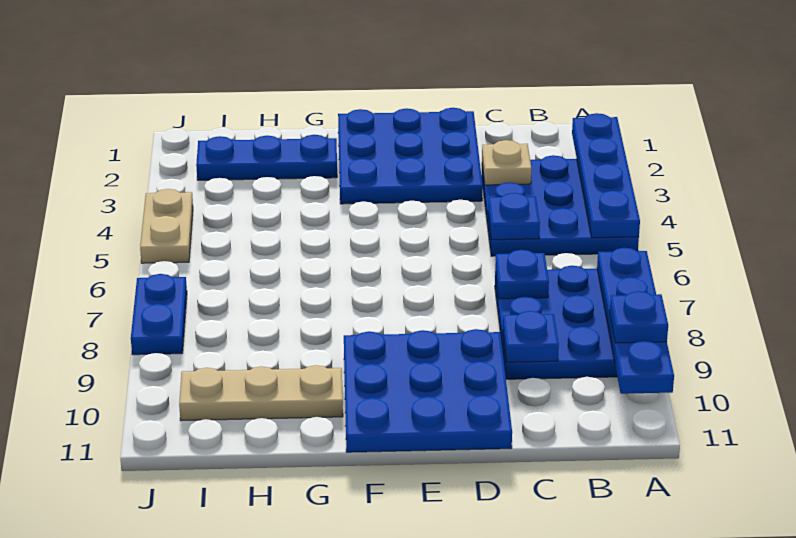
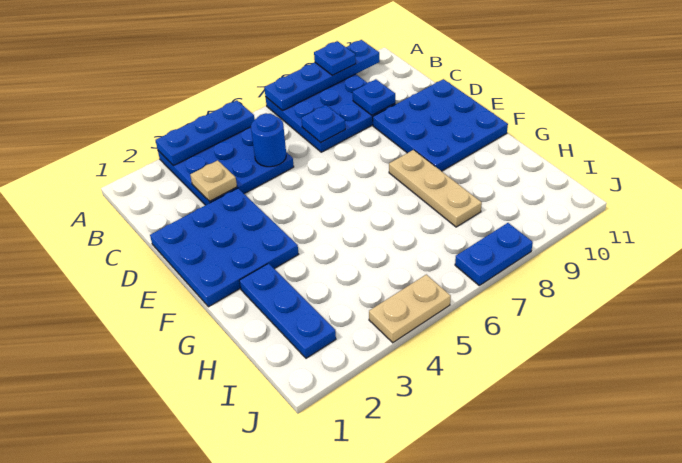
blue plate A2:A5 level 2 -> blue plate A3:A5 level 2
blue plate C5 level 2 -> blue round brick C5 level 2
tan plate G10:I10 level 1 -> tan plate F8:H8 level 1

